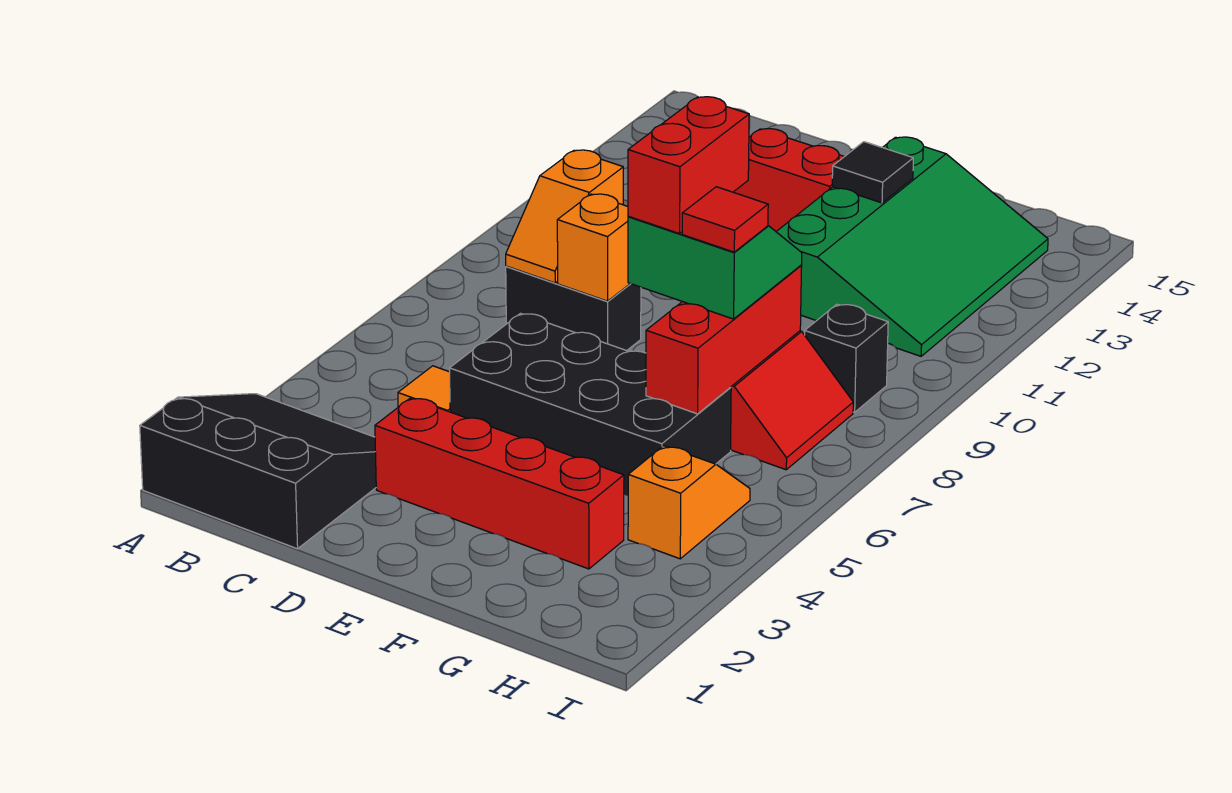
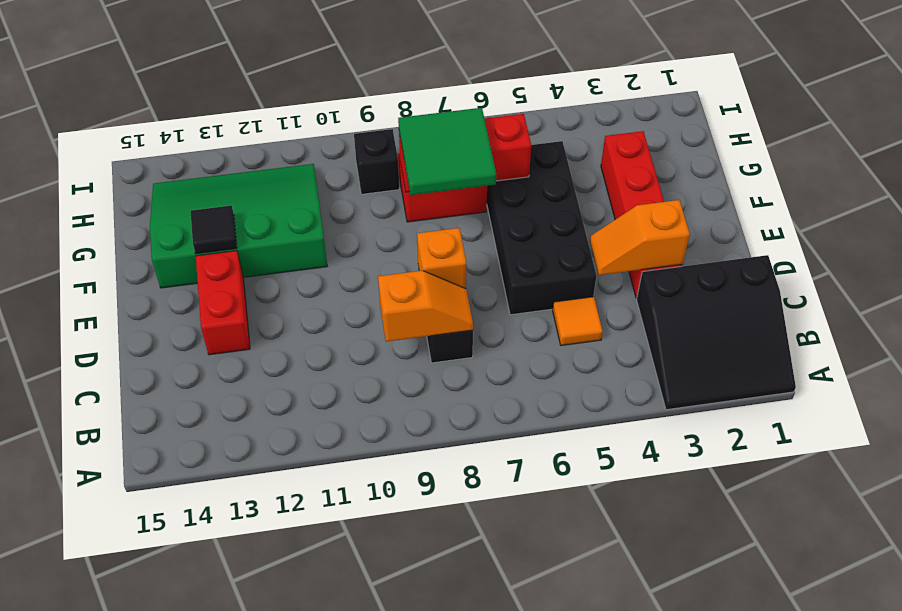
black slope A1:C3 level 1 top 1 -> black slope A1:C3 level 1 top C
green slope F7:G8 level 3 top 7 -> green tile F7:G8 level 3
red brick F7:F8 level 4 -> none
red tile G7 level 4 -> none
orange slope H4:H5 level 1 top 4 -> orange slope D3:D4 level 2 top 3

